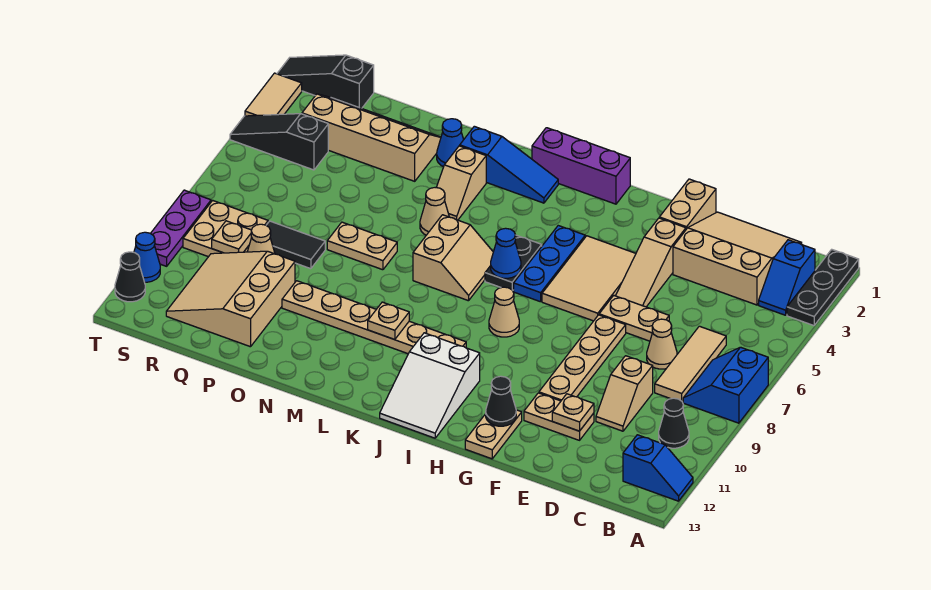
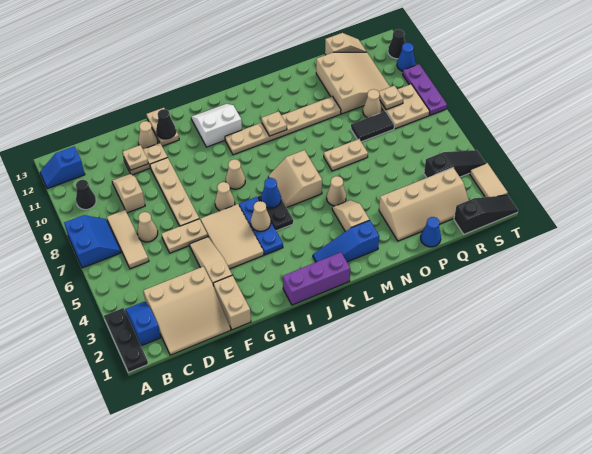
none -> tan cone F12 level 1
none -> tan cone H7 level 1
none -> tan cone I5 level 2
white slope I11:J13 level 1 top 11 -> white slope I11:J12 level 1 top 11
blue cone N2 level 1 -> blue cone P1 level 1
none -> tan slope Q13:R13 level 1 top Q

